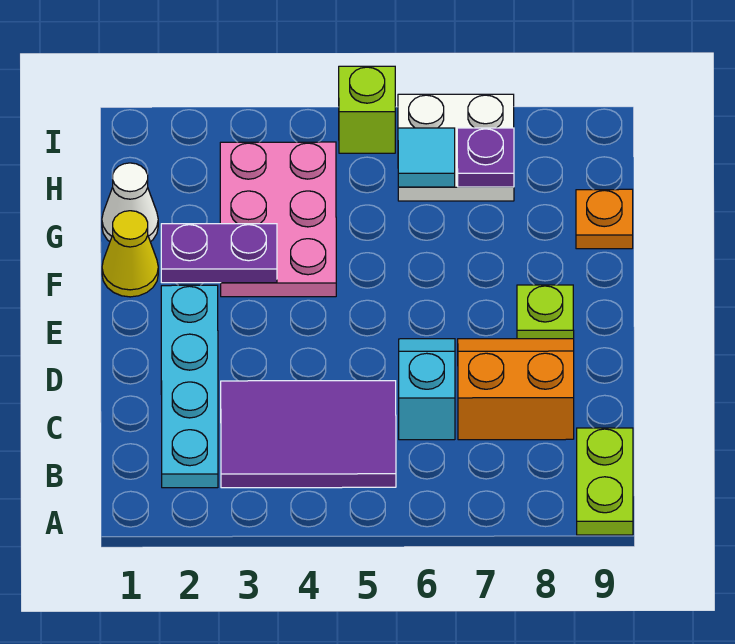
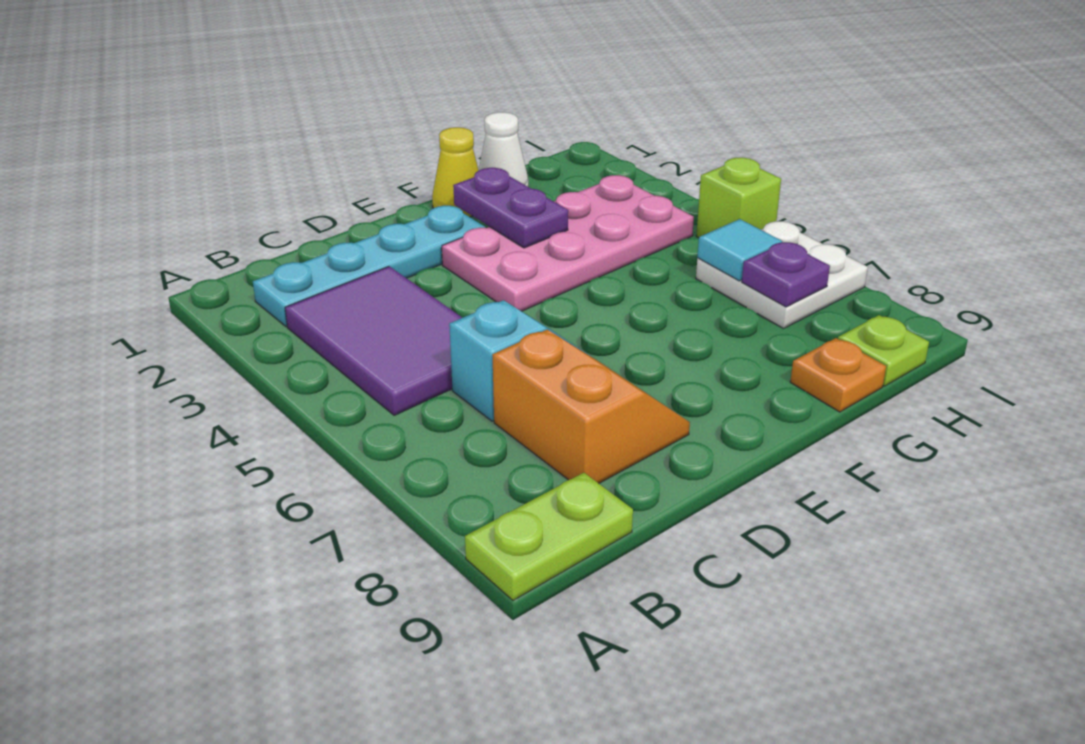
lime plate E8 level 1 -> lime plate H9 level 1
pink plate F3:H4 level 1 -> pink plate E3:H4 level 1

